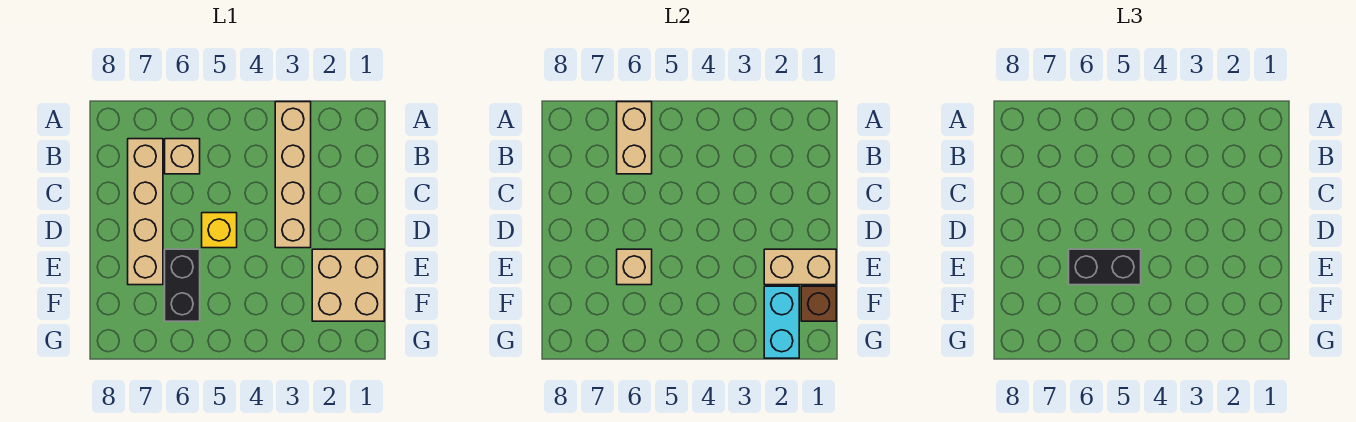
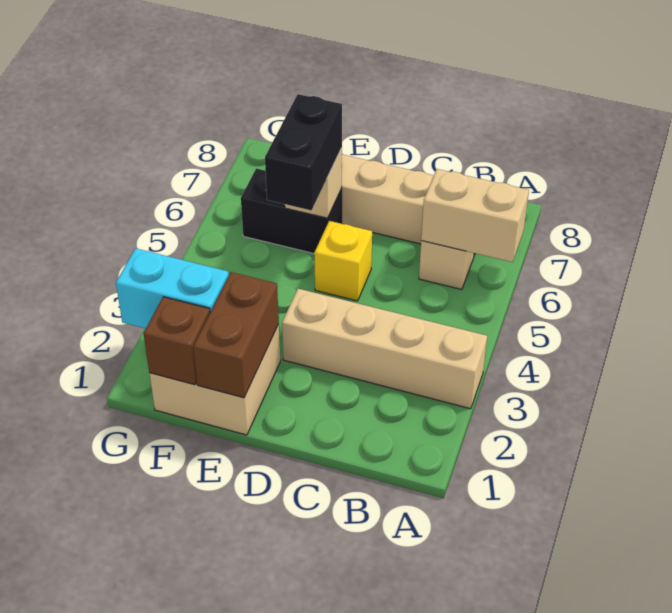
tan brick E1:E2 level 2 -> brown brick E1:E2 level 2

